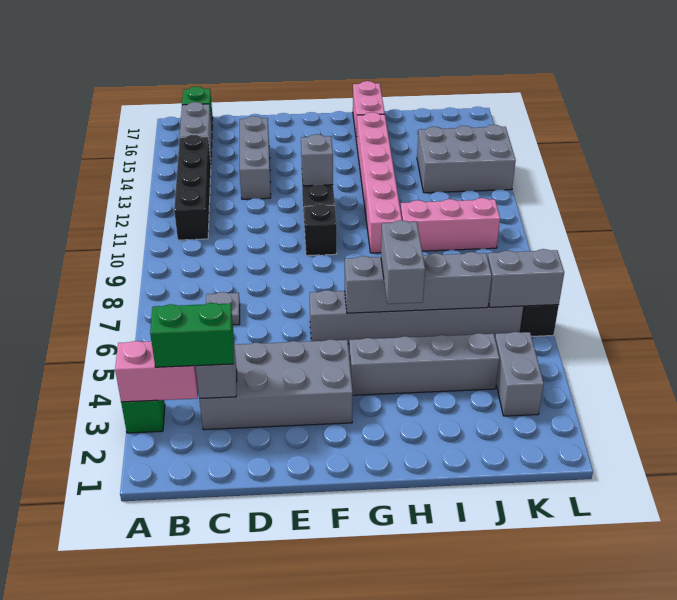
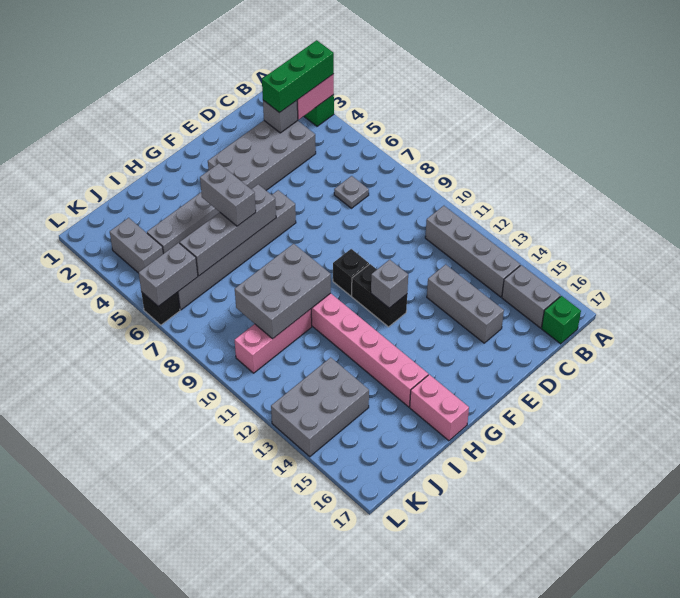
green brick B3:C3 level 3 -> green brick A3:C3 level 3
black brick B11:B14 level 1 -> grey brick B11:B14 level 1
none -> grey brick H9:J10 level 2

